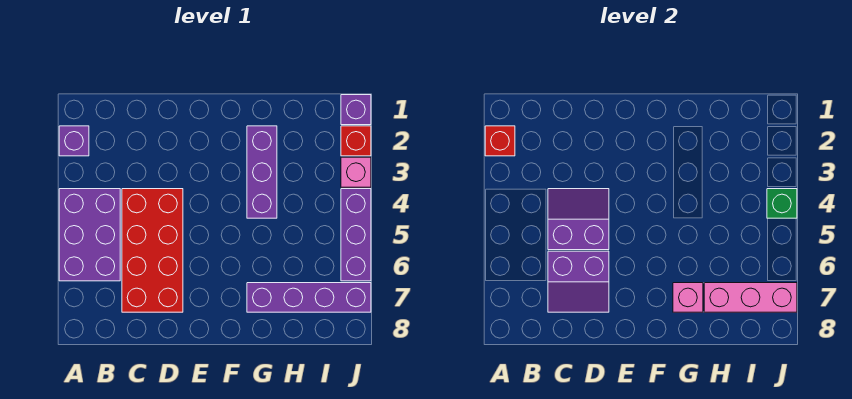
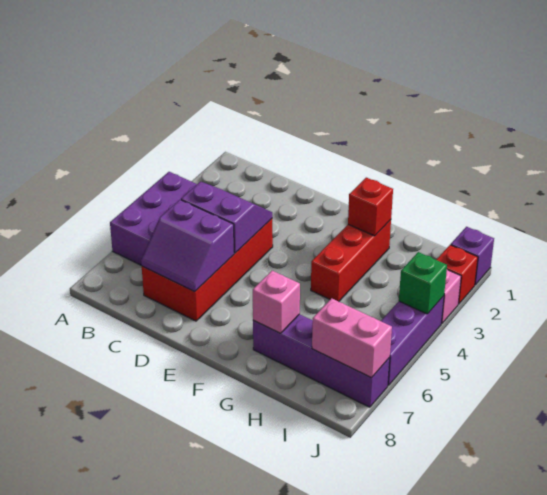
purple brick A2 level 1 -> none
red brick A2 level 2 -> red brick G2 level 2
purple brick G2:G4 level 1 -> red brick G2:G4 level 1
pink brick H7:J7 level 2 -> pink brick I7:J7 level 2

